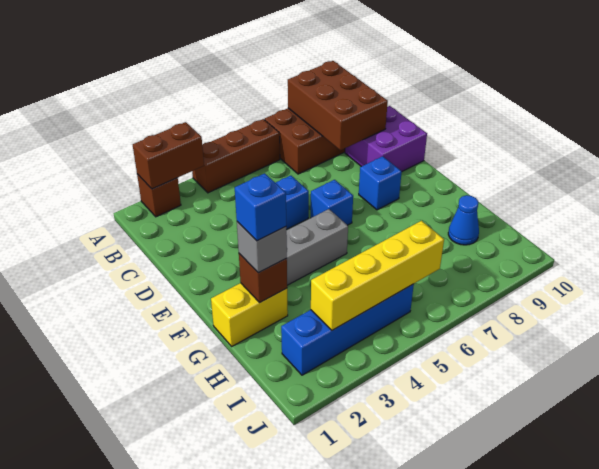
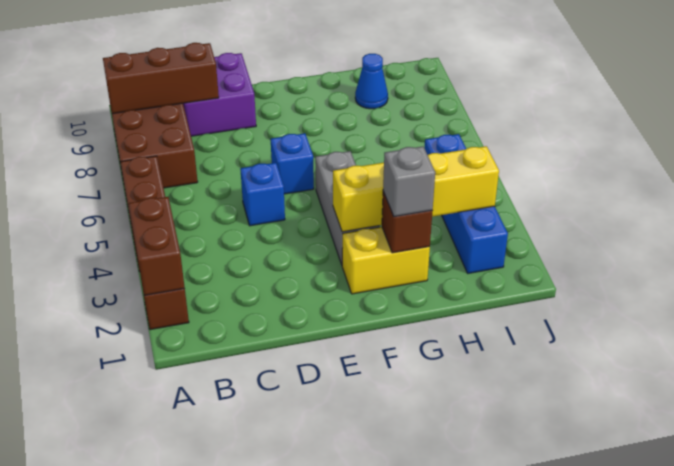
brown brick A8:C9 level 2 -> brown brick A9:C9 level 2
blue brick E8 level 1 -> none
yellow brick G1:G2 level 1 -> yellow brick F2:G2 level 1
blue brick G2 level 4 -> none
yellow brick I3:I6 level 2 -> yellow brick F3:I3 level 2

